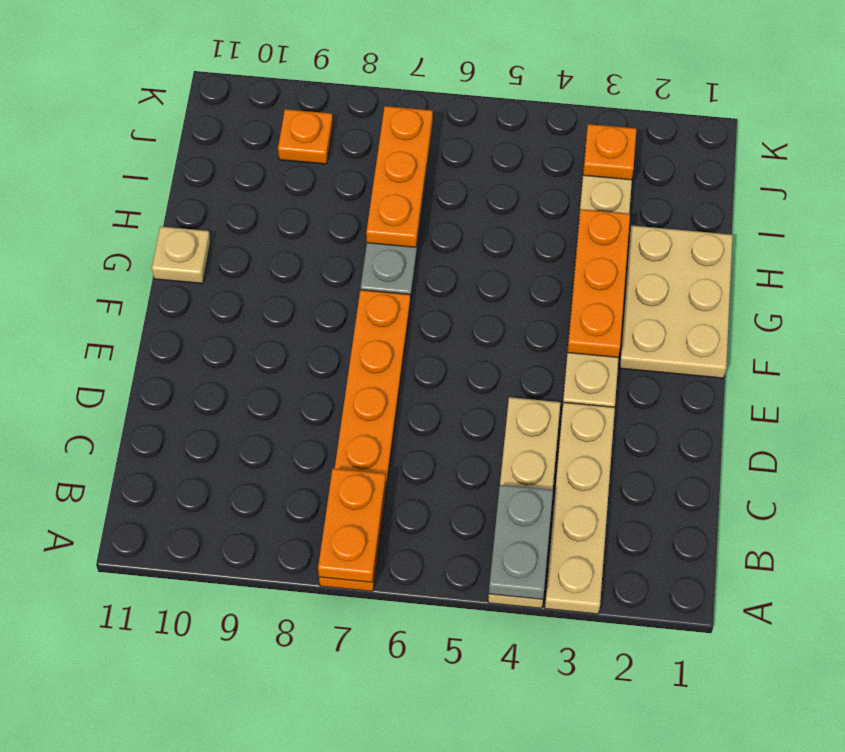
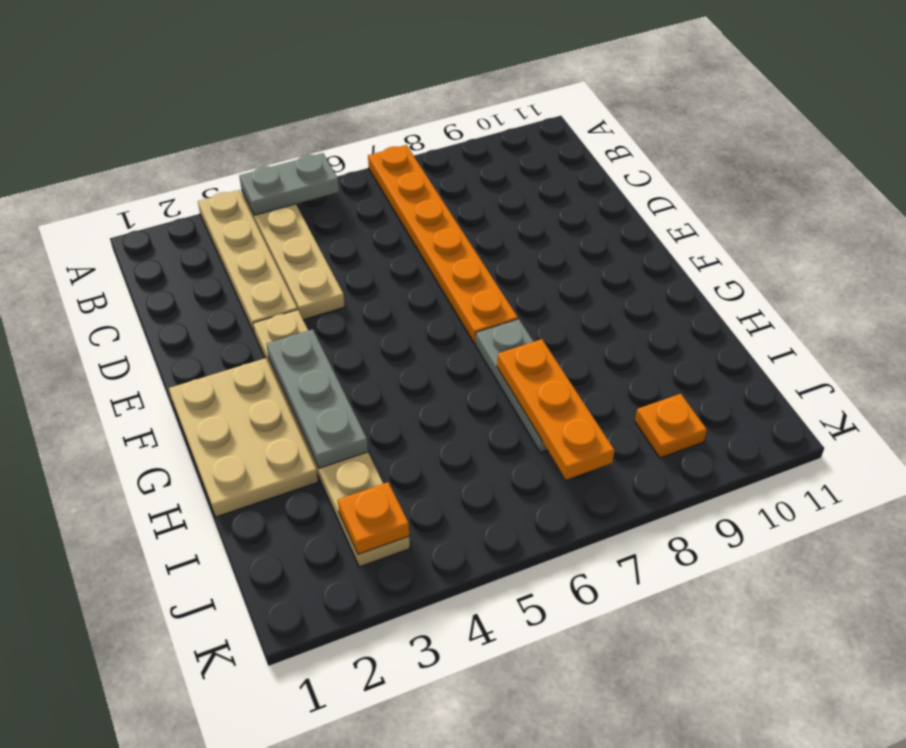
grey plate A4:B4 level 2 -> grey plate A4:A5 level 2
orange plate A7:B7 level 2 -> none
orange plate F3:H3 level 2 -> grey plate F3:H3 level 2
tan plate G11 level 1 -> none

